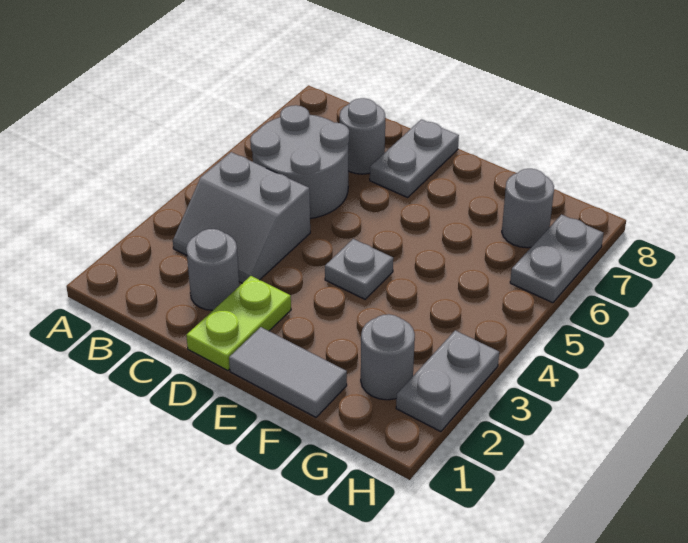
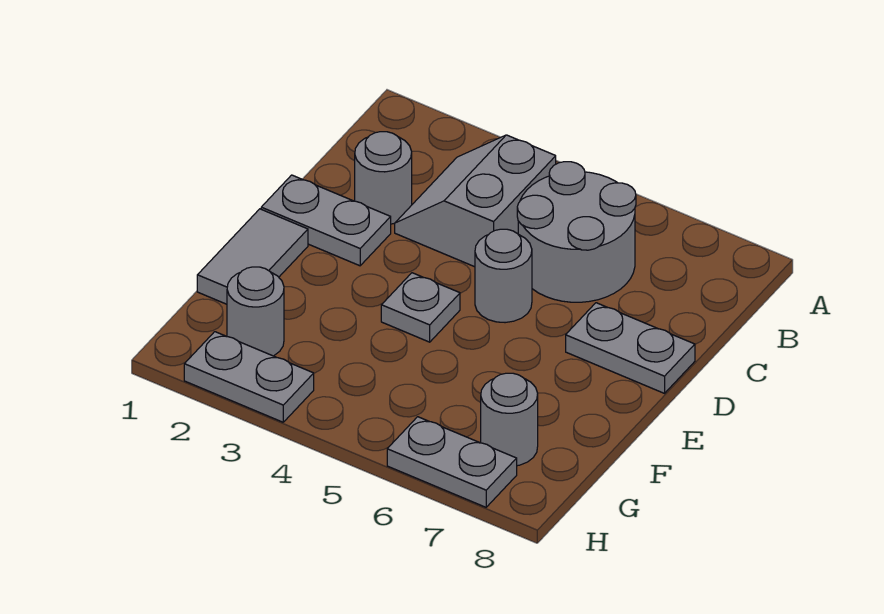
grey round brick C7 level 1 -> grey round brick D5 level 1
lime plate D1:D2 level 1 -> grey plate D1:D2 level 1

